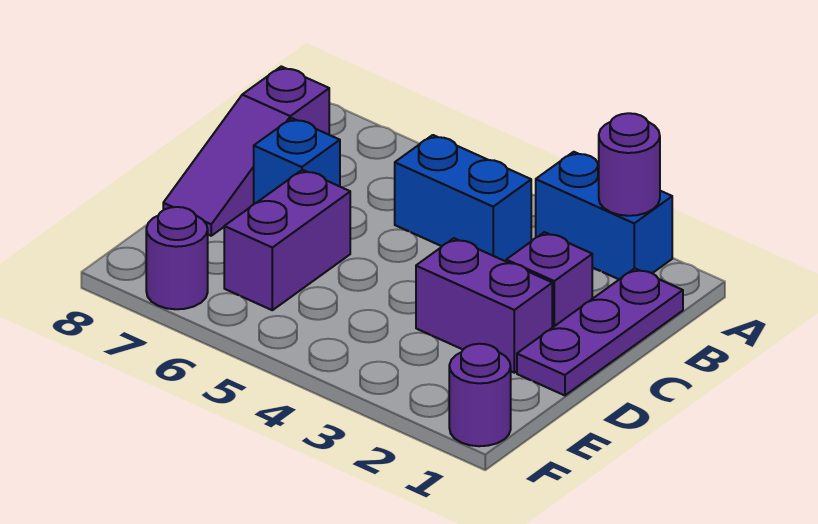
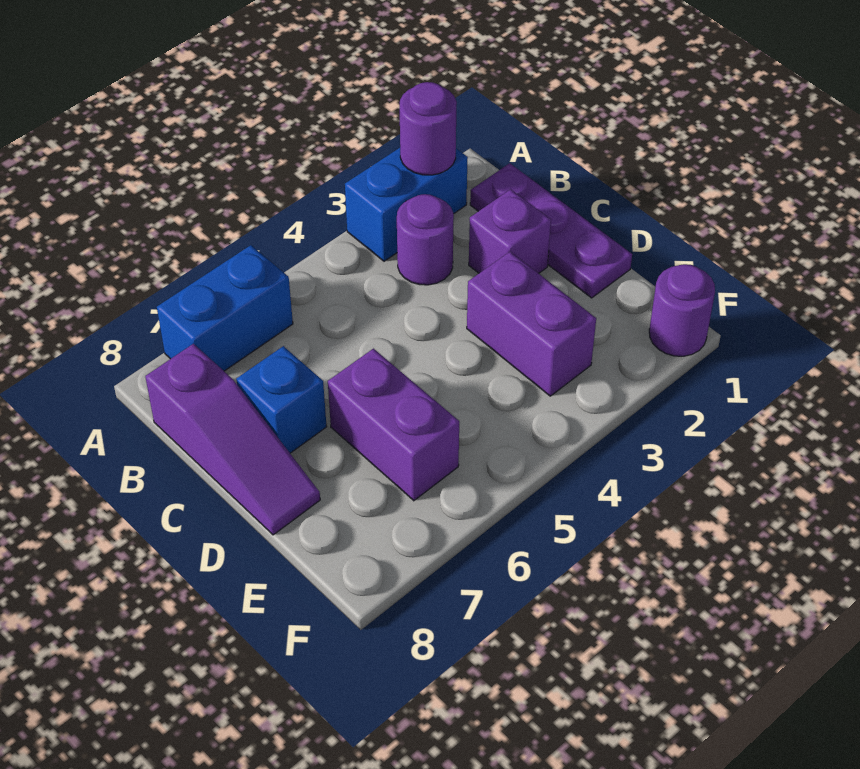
blue brick B4:B5 level 1 -> blue brick A6:A7 level 1
purple brick D2:D3 level 1 -> purple brick D3:E3 level 1
purple round brick F7 level 1 -> purple round brick B3 level 1

